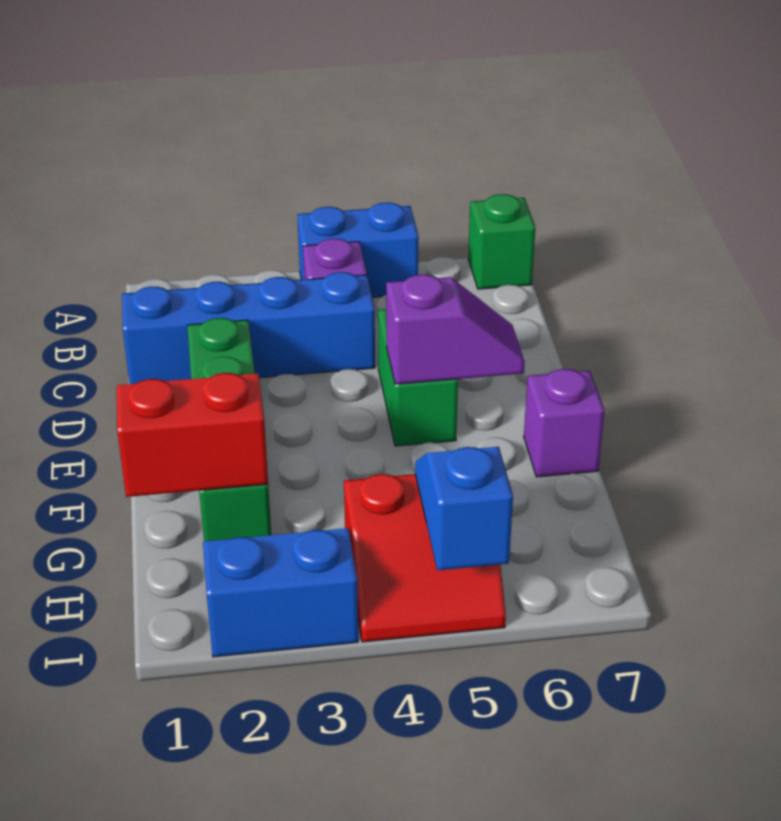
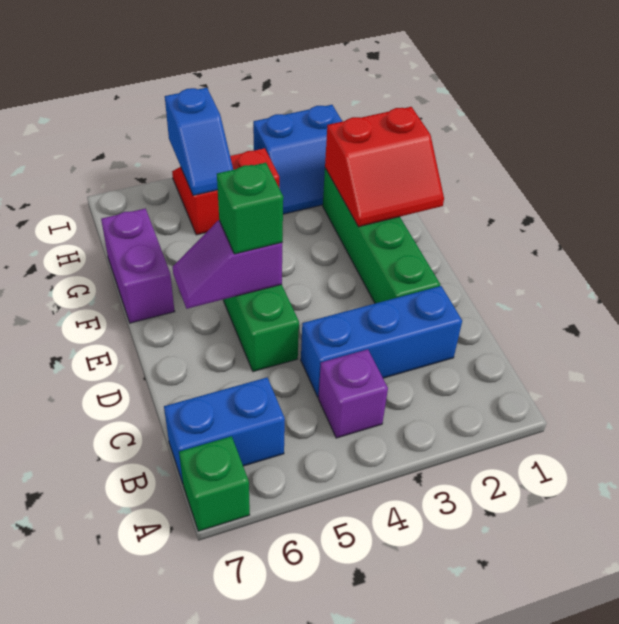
blue brick A4:A5 level 1 -> blue brick B6:B7 level 1
blue brick C1:C4 level 1 -> blue brick C2:C4 level 1
none -> green brick E5 level 3
purple brick F7 level 1 -> purple brick F7:G7 level 1

